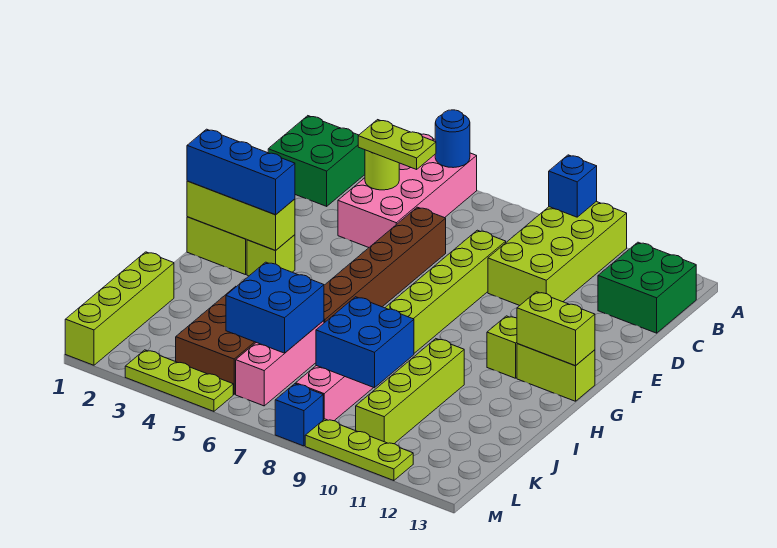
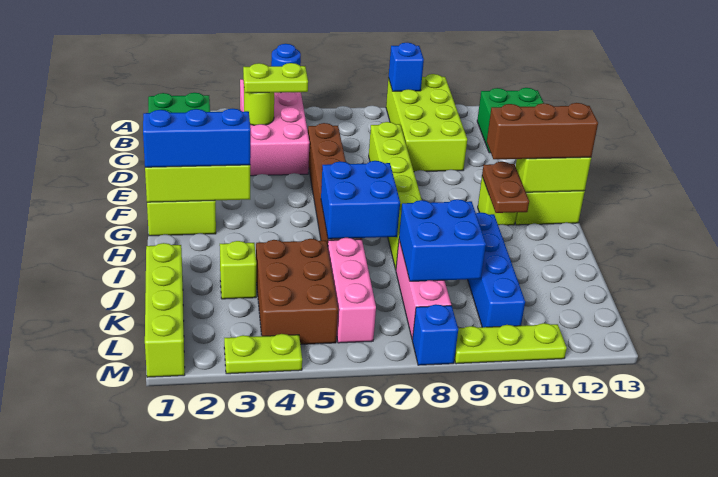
lime brick G3 level 1 -> lime brick J3 level 1
none -> brown plate G11:H11 level 2
none -> brown brick G11:G13 level 3
lime brick I10:L10 level 1 -> blue brick I10:L10 level 1
blue brick J5:K6 level 2 -> blue brick H6:I7 level 2
lime plate M3:M5 level 1 -> lime plate M3:M4 level 1

